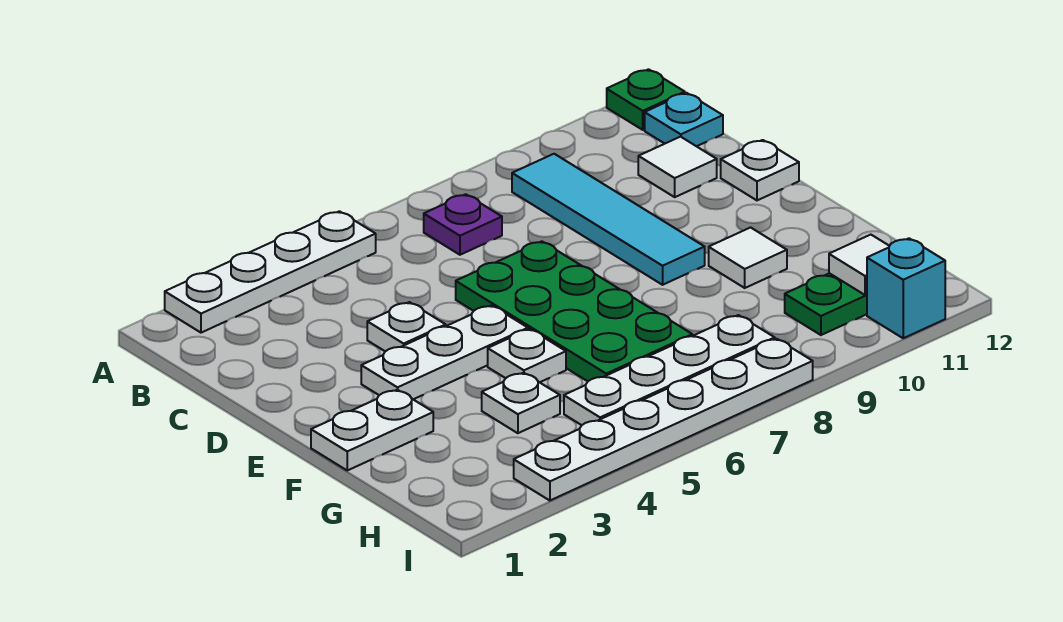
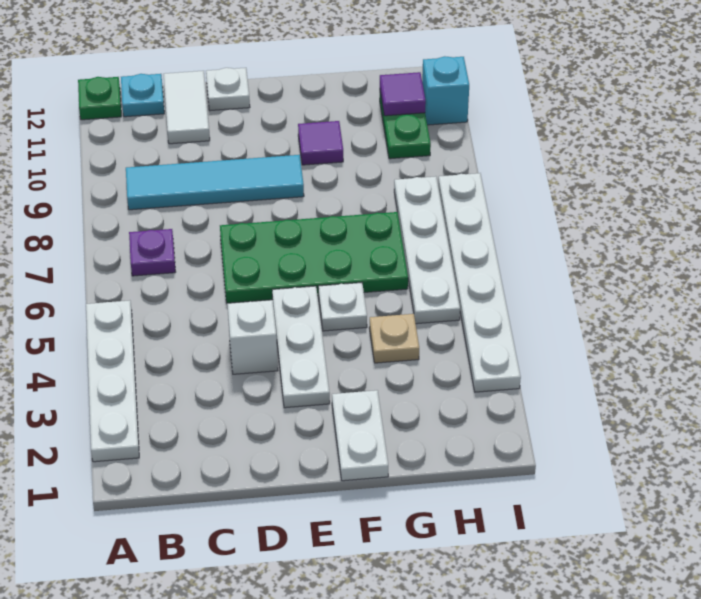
white tile C11 level 1 -> white tile C11:C12 level 1
white plate D4 level 1 -> white brick D4 level 1
white tile F10 level 1 -> purple tile F10 level 1
white plate G4 level 1 -> tan plate G4 level 1
white tile H11 level 2 -> purple tile H11 level 2

